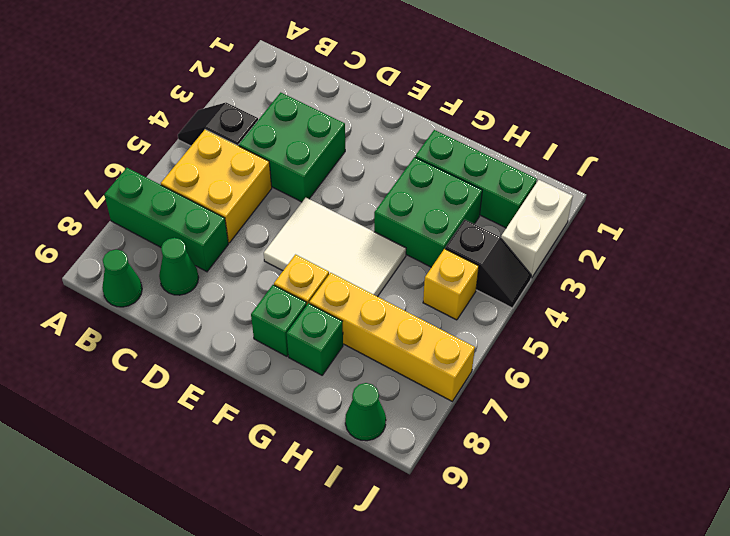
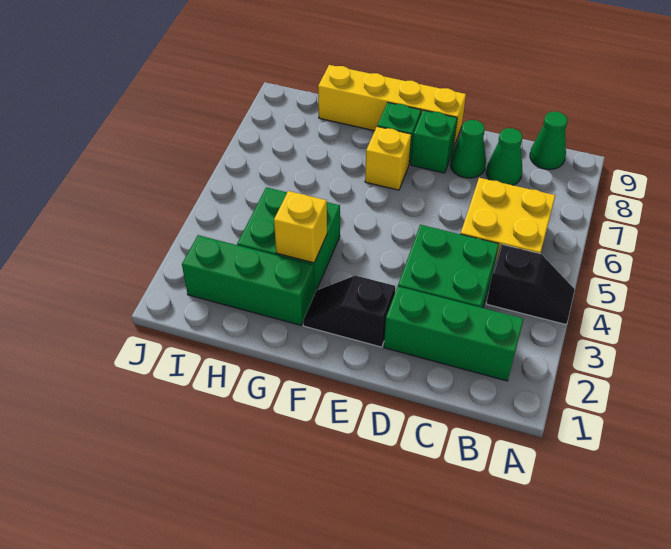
green brick A7:C7 level 1 -> green brick B2:D2 level 1
white tile E5:G6 level 1 -> none
yellow brick G7:J7 level 1 -> yellow brick E9:H9 level 1
green brick G8 level 1 -> green brick E8 level 1
black slope I4:J4 level 1 top I -> black slope E2:F2 level 1 top E
yellow brick I5 level 1 -> yellow brick G3 level 2
green cone I9 level 1 -> green cone D8 level 1
white brick J2:J3 level 1 -> none

